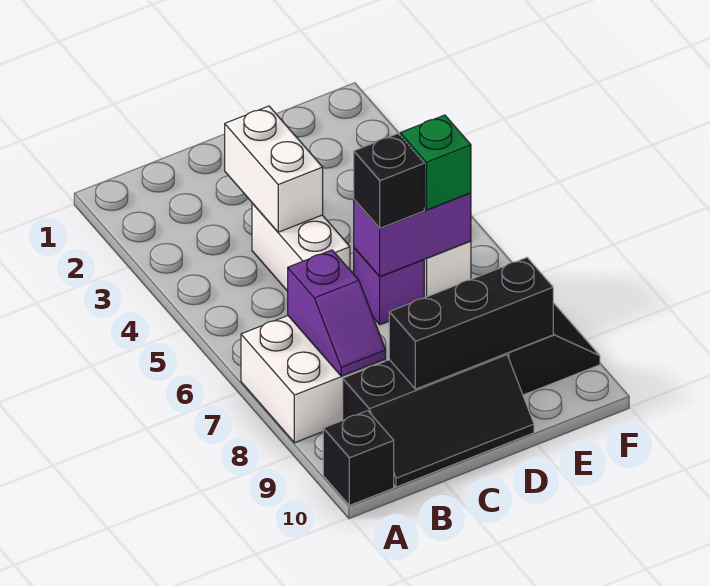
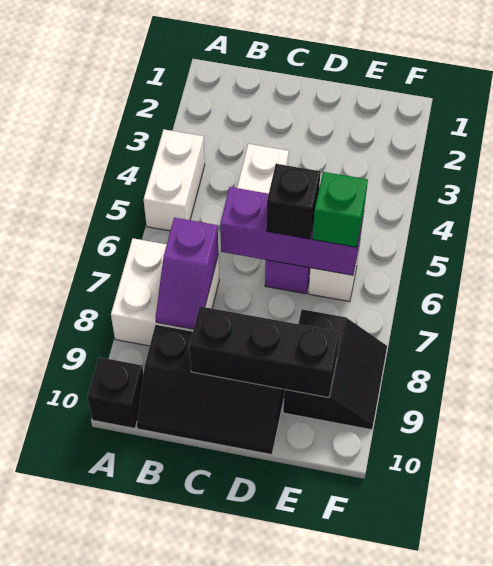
white brick C3:C4 level 2 -> white brick A4:A5 level 1
purple brick D6:E6 level 2 -> purple brick C6:E6 level 2

